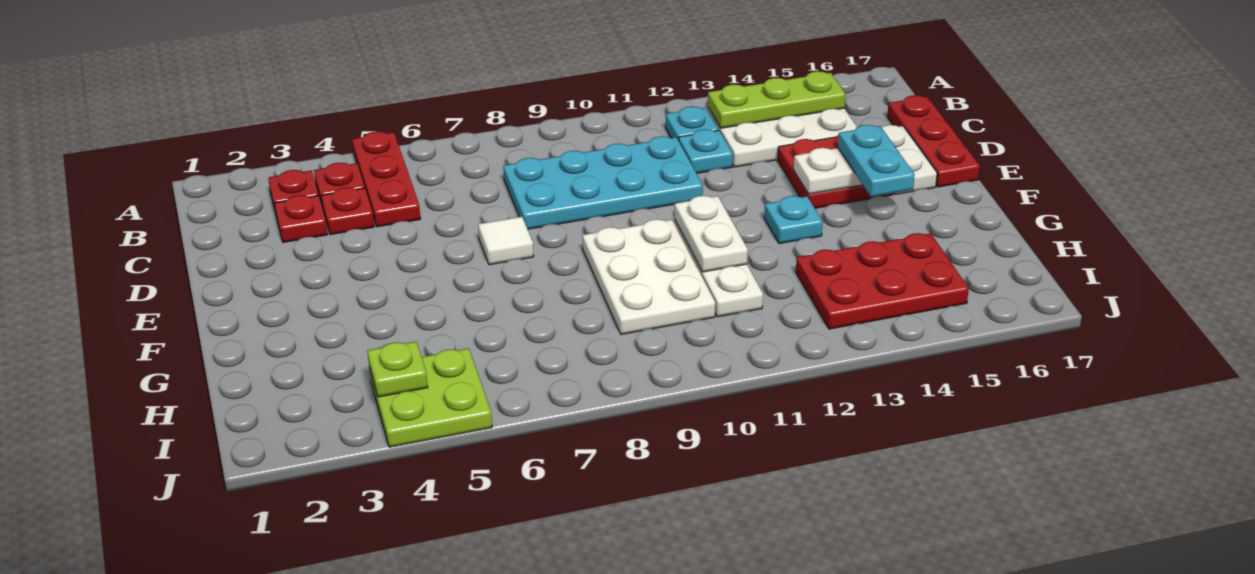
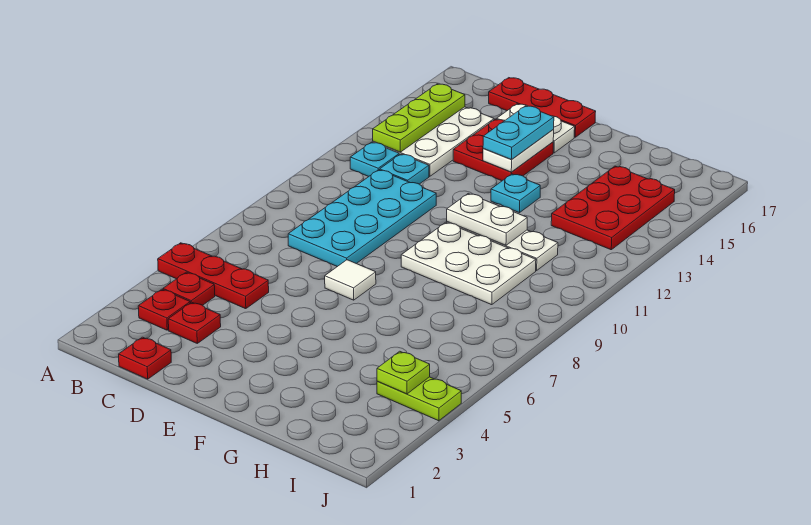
red plate C4 level 1 -> red plate C1 level 1
cyan plate E15:F15 level 3 -> cyan plate E14:E15 level 3
lime plate I4:J5 level 1 -> lime plate I4:J4 level 1

